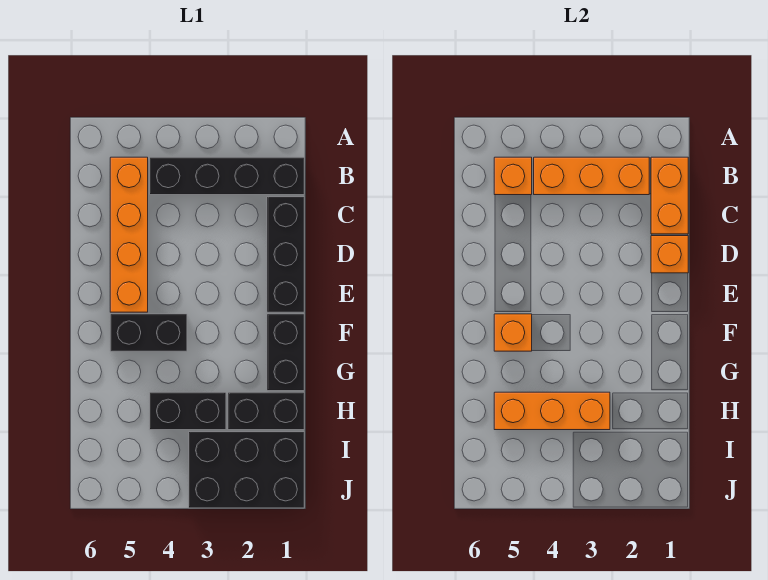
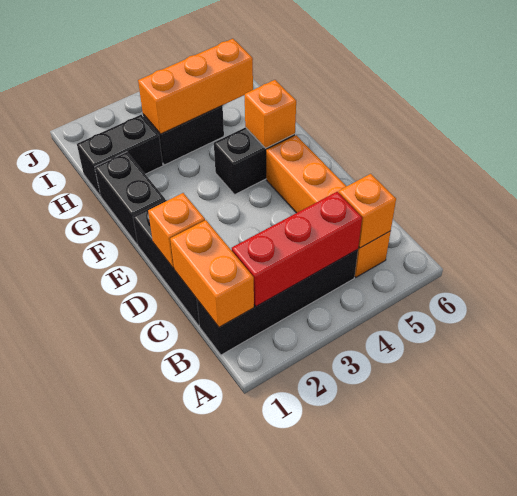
orange brick B2:B4 level 2 -> red brick B2:B4 level 2
black brick I1:J3 level 1 -> none

